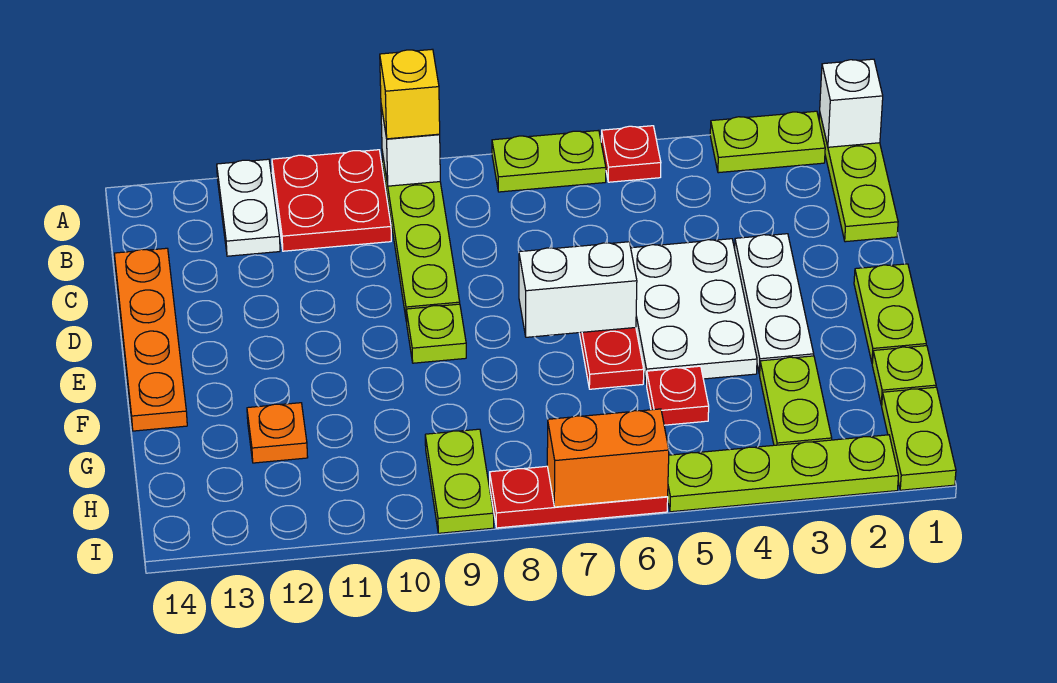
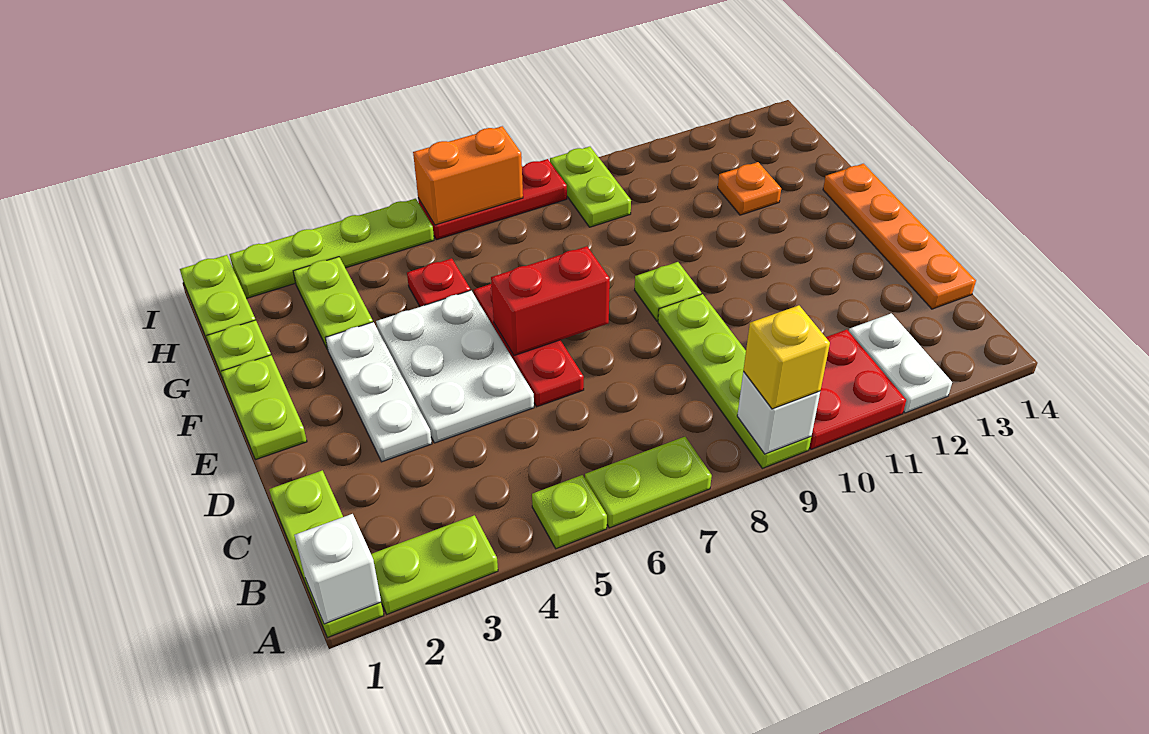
red plate A5 level 1 -> lime plate A5 level 1
white brick E6:E7 level 2 -> red brick E6:E7 level 2

